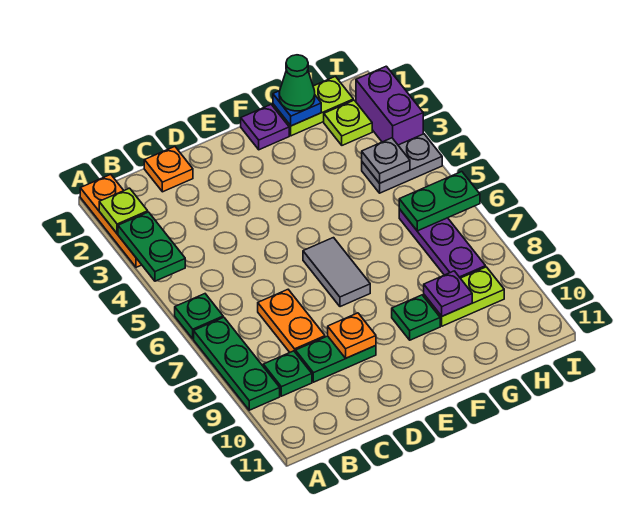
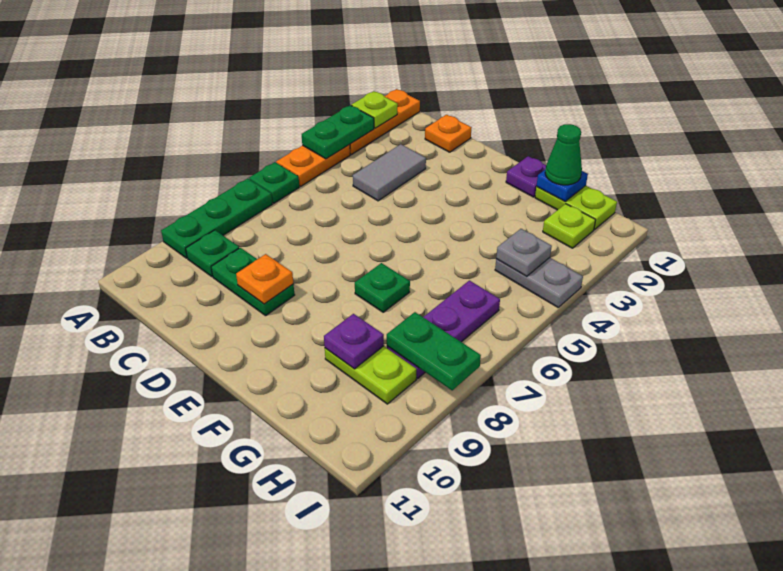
orange plate C7:C8 level 1 -> orange plate A4:A5 level 1
grey tile E6:E7 level 1 -> grey tile C3:C4 level 1
green plate F9 level 1 -> green plate F7 level 1
green plate H6:I6 level 2 -> green plate H8:I8 level 2
purple brick I2:I3 level 1 -> none

